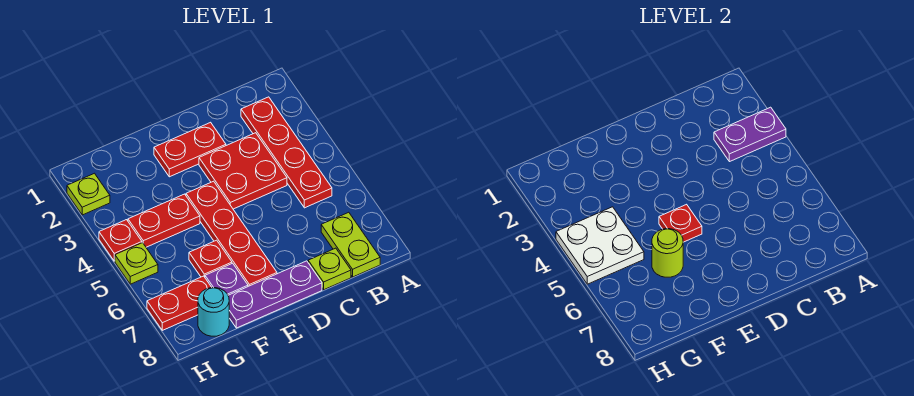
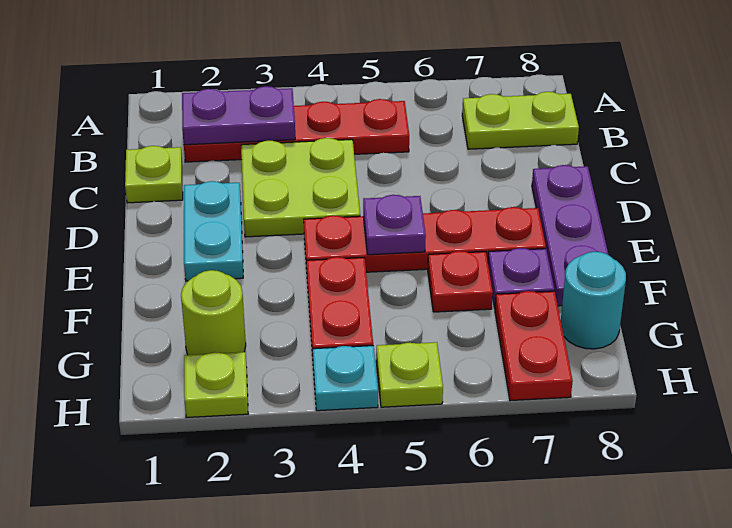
purple plate A3:B3 level 2 -> purple plate B2:B3 level 2
red plate C3:D4 level 1 -> lime plate C3:D4 level 1
lime plate C8 level 1 -> lime plate C1 level 1
red plate D2:E2 level 1 -> cyan plate D2:E2 level 1
red plate E5 level 2 -> purple plate E5 level 2
lime round brick F6 level 2 -> lime round brick G2 level 1
white plate G4:H5 level 2 -> none
red plate H4 level 1 -> cyan plate H4 level 1

